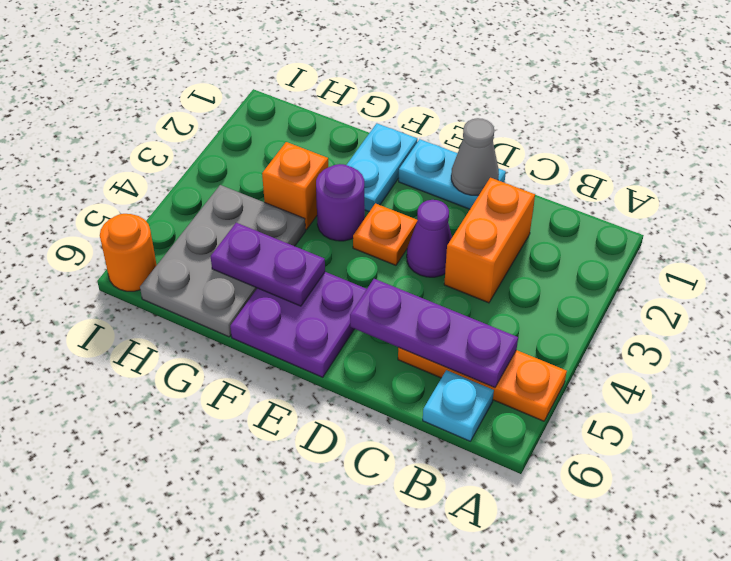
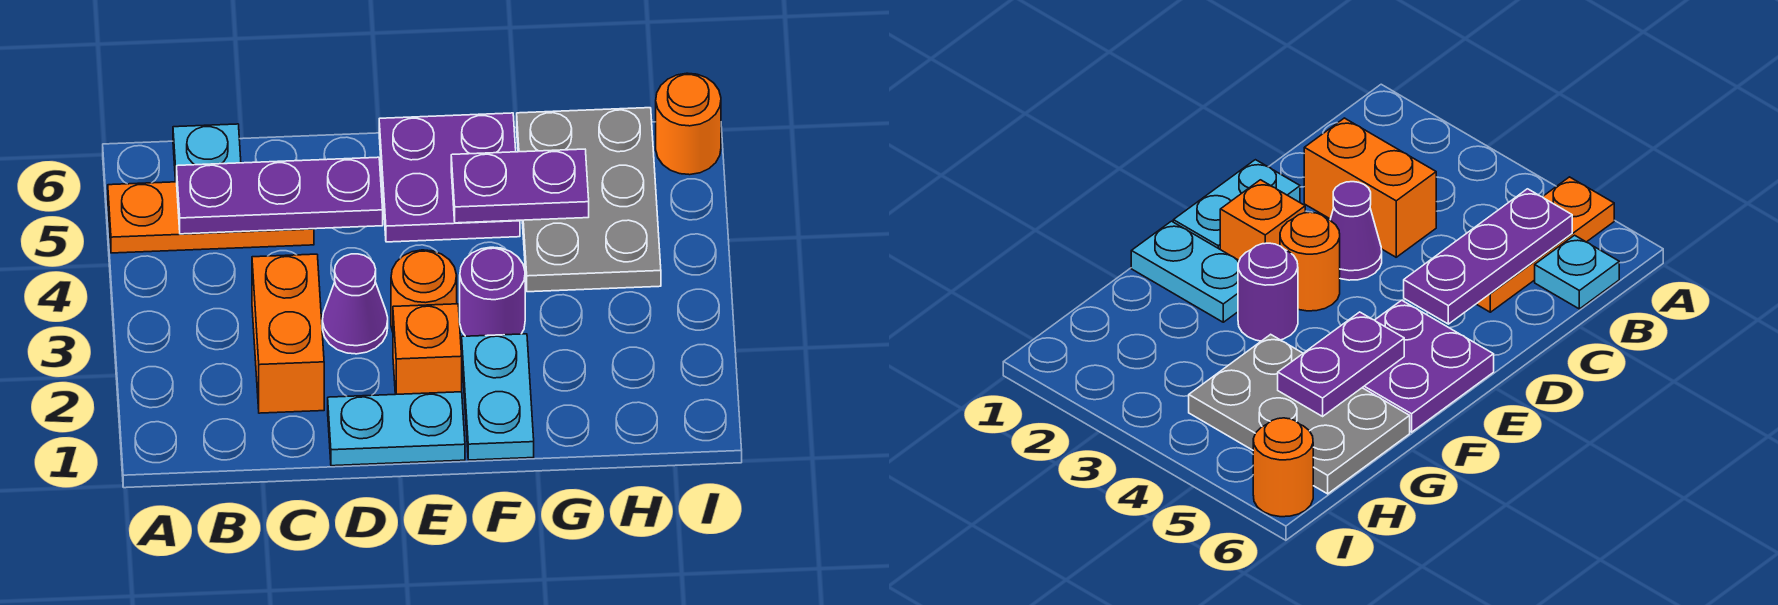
grey cone D1 level 2 -> none
orange plate E3 level 1 -> orange round brick E3 level 1
orange brick G3 level 1 -> orange brick E2 level 1

